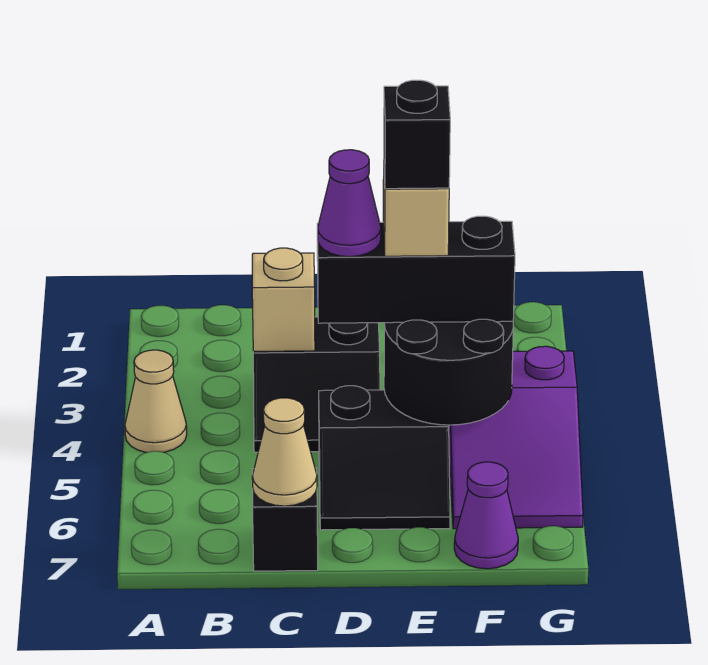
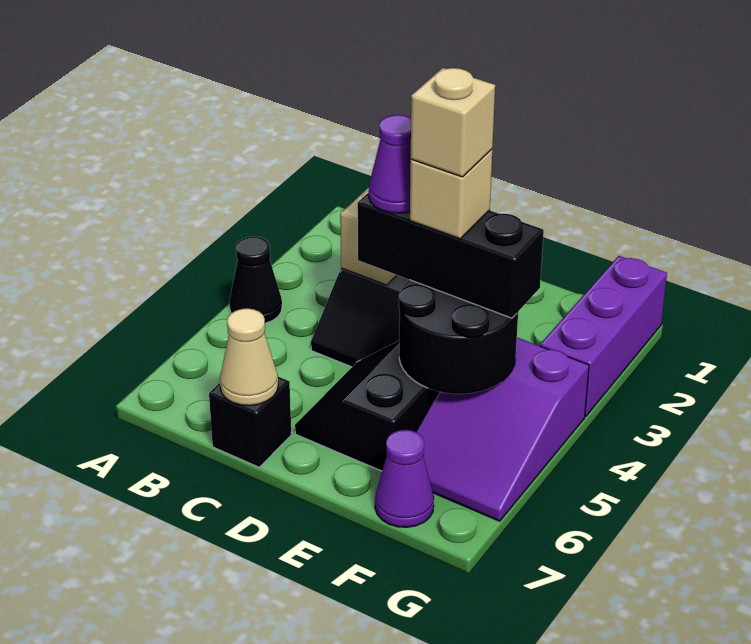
tan cone A4 level 1 -> black cone A4 level 1
black slope D5:E6 level 1 top 5 -> black slope D5:E6 level 1 top E
black brick E4 level 5 -> tan brick E4 level 5
none -> purple brick G1:G3 level 1

